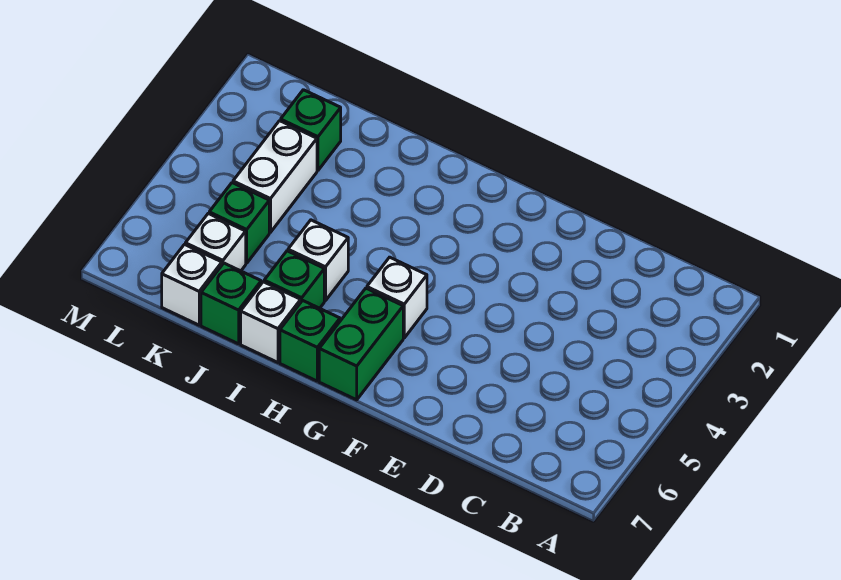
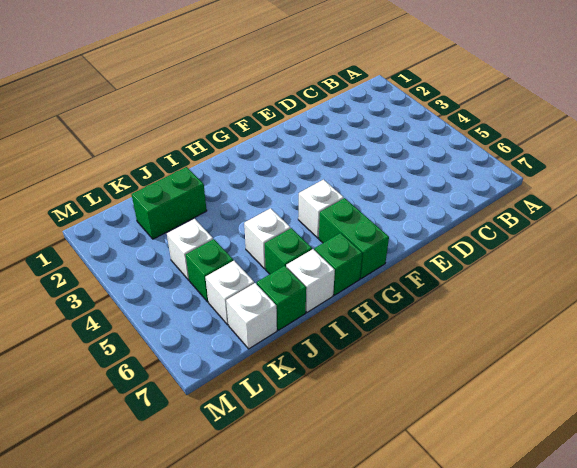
green brick K2 level 1 -> green brick J2:K2 level 1
white brick K3:K4 level 1 -> white brick K4 level 1

